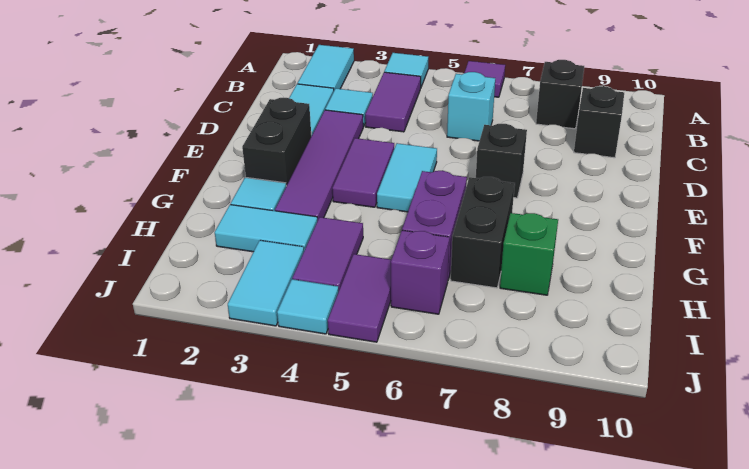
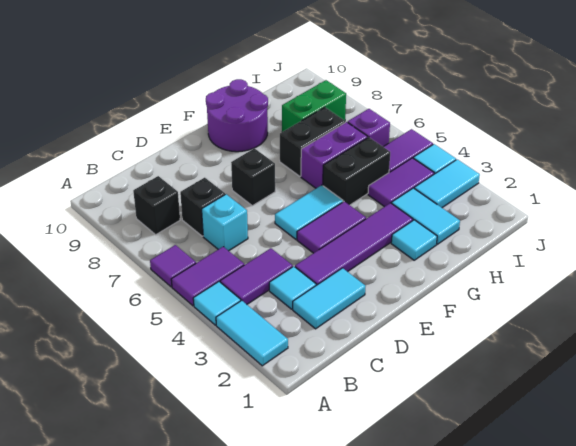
cyan tile A2:B2 level 1 -> cyan tile A2:A3 level 1
none -> purple tile A5:B5 level 1
black brick C9 level 1 -> black brick C7 level 1
black brick E2:F2 level 1 -> black brick G5:H5 level 1
none -> purple round brick F9:G10 level 1
green brick H8 level 1 -> green brick H8:I8 level 1

